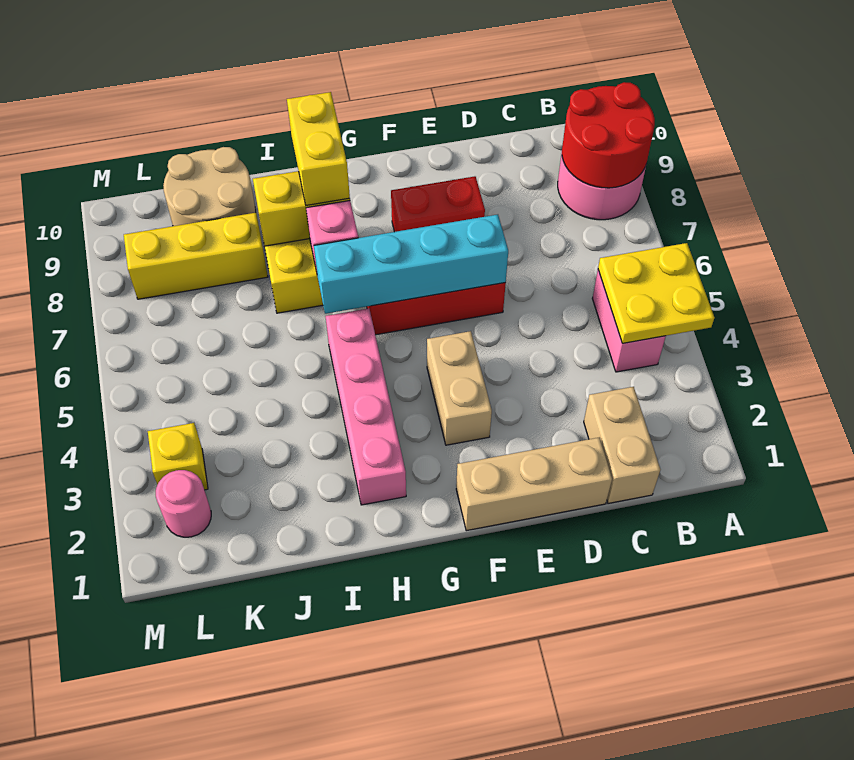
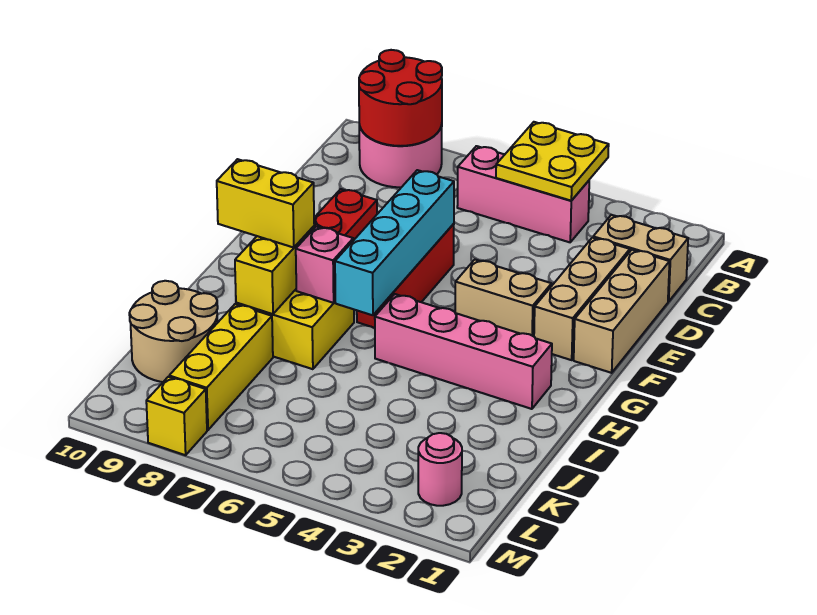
pink brick B4:B5 level 1 -> pink brick B4:B6 level 1
none -> tan brick D2:F2 level 1
yellow brick L3 level 1 -> yellow brick M8 level 1

